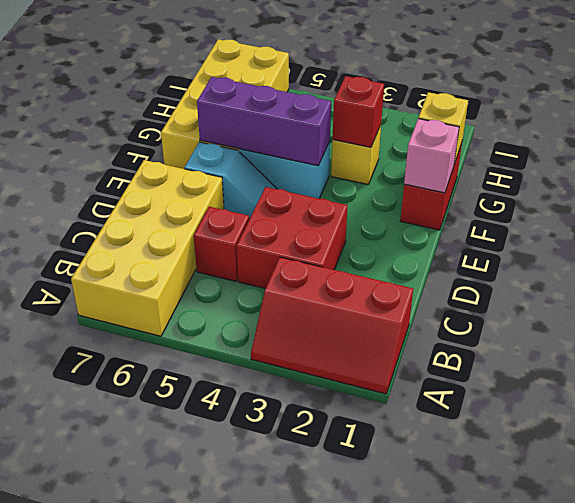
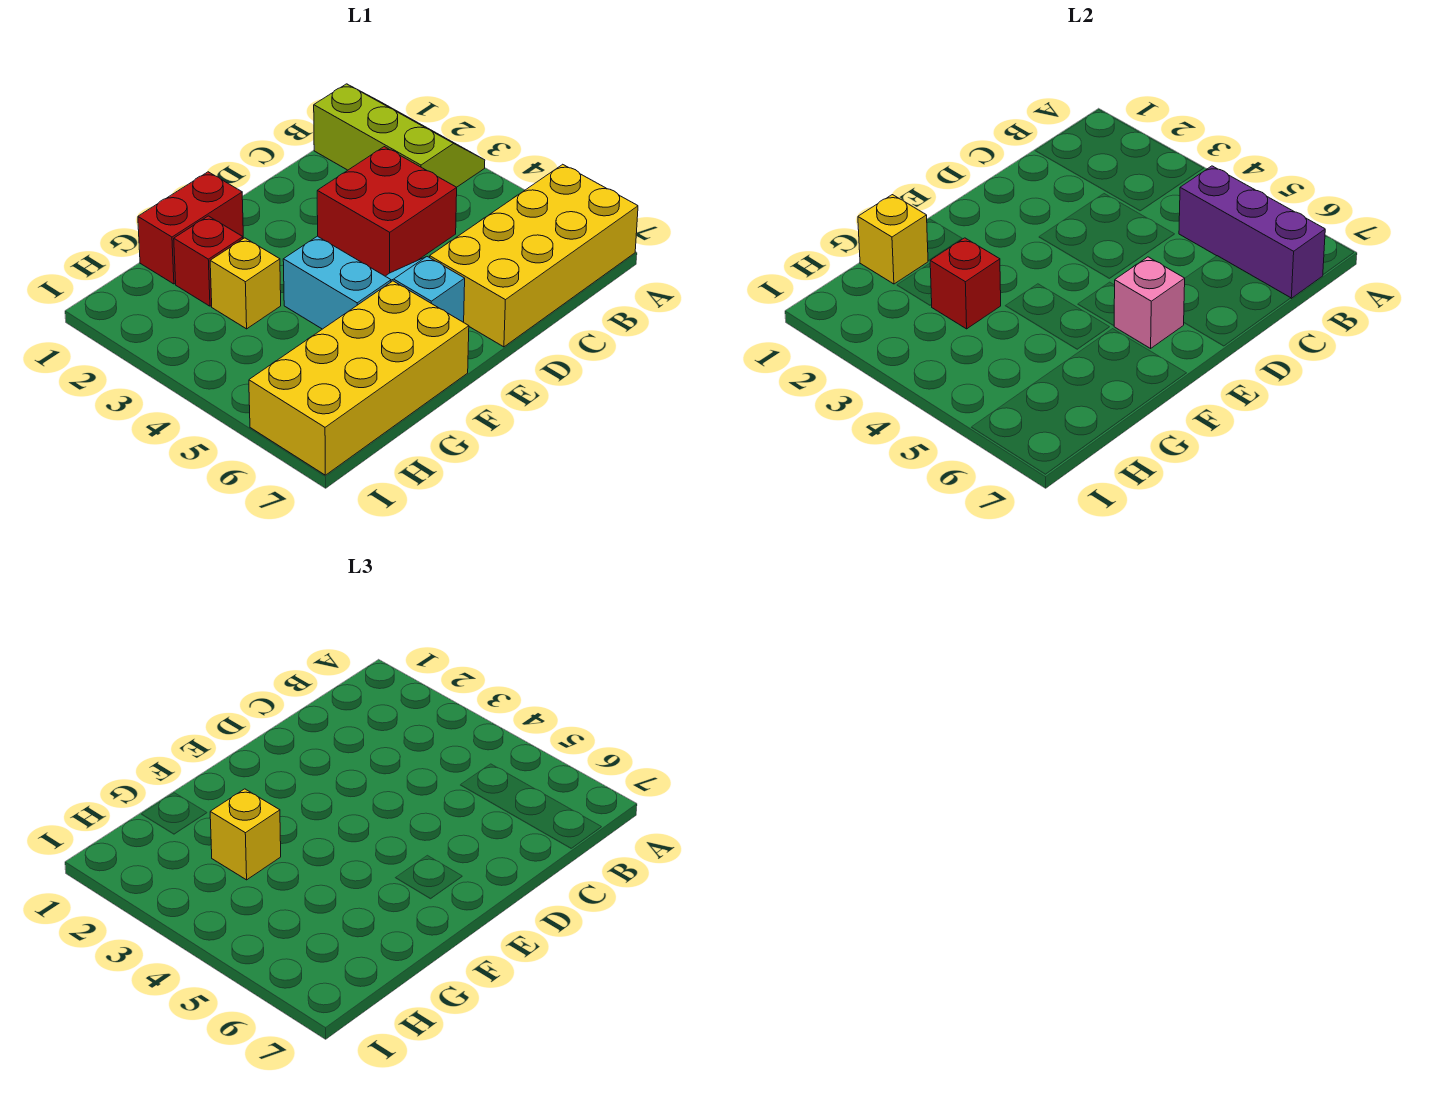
red slope A1:B3 level 1 top B -> lime slope A1:B3 level 1 top B
red brick C5 level 1 -> red brick G2 level 1
pink brick F1 level 2 -> pink brick E6 level 2
purple brick F4:F6 level 2 -> purple brick B5:B7 level 2
none -> yellow brick G3 level 3

